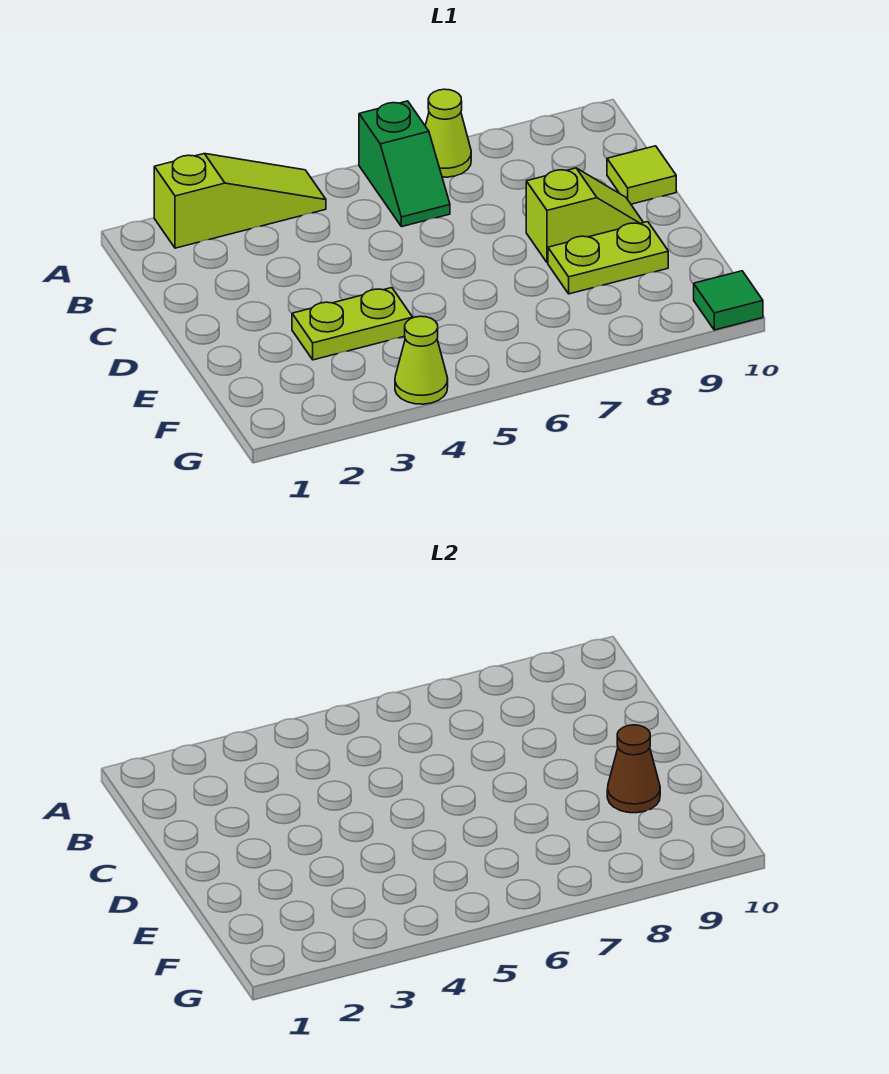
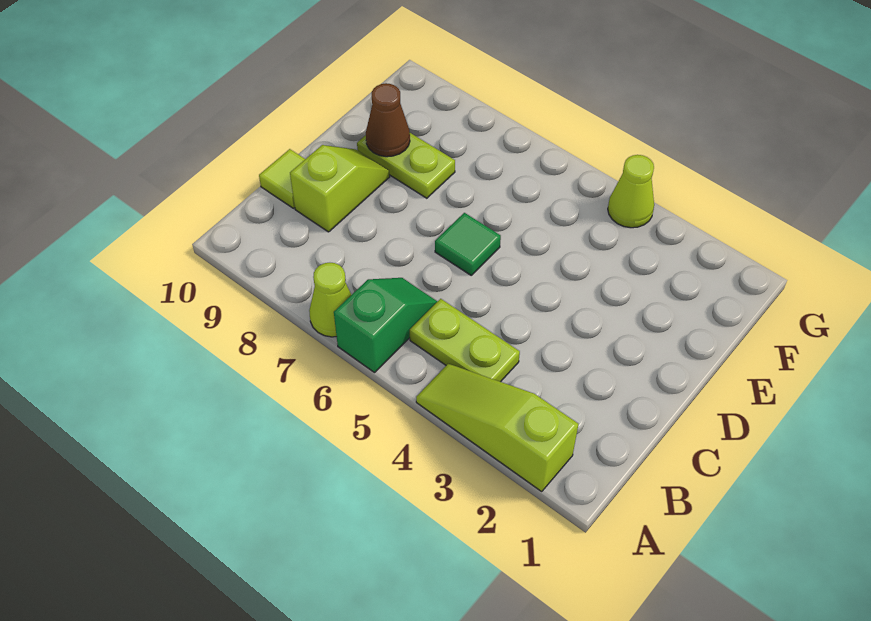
lime slope D8:D9 level 1 top 8 -> lime slope C9:D9 level 1 top C
lime plate E3:E4 level 1 -> lime plate B4:B5 level 1
green tile G10 level 1 -> green tile D6 level 1

